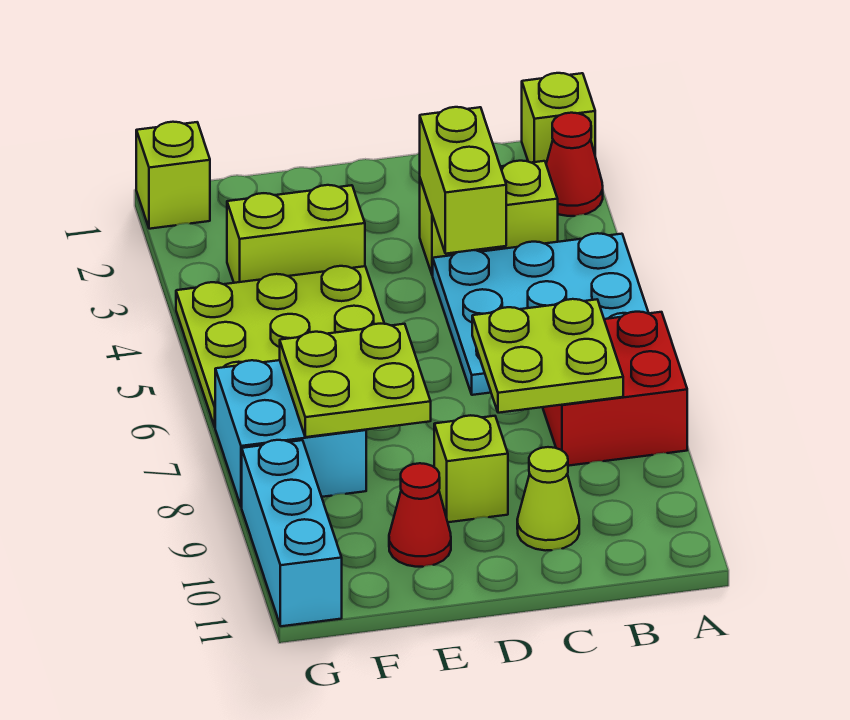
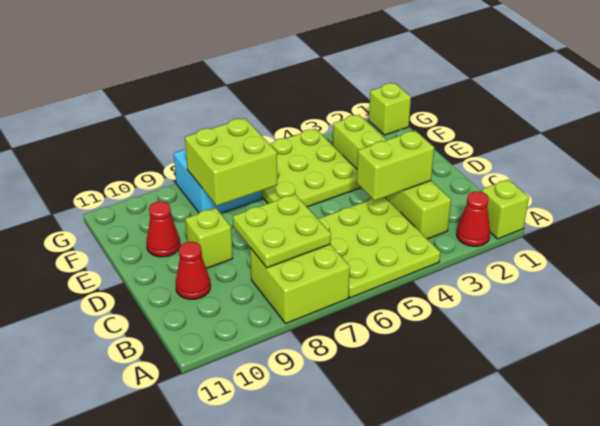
cyan plate A4:C6 level 1 -> lime plate A4:C6 level 1
red brick A7:B8 level 1 -> lime brick A7:B8 level 1
lime cone C10 level 1 -> red cone C10 level 1
lime plate E7:F8 level 2 -> lime brick E7:F8 level 2
cyan brick G9:G11 level 1 -> none

